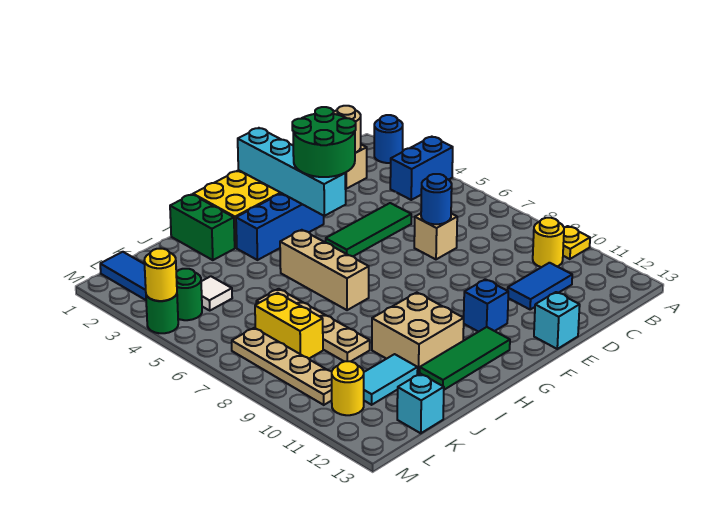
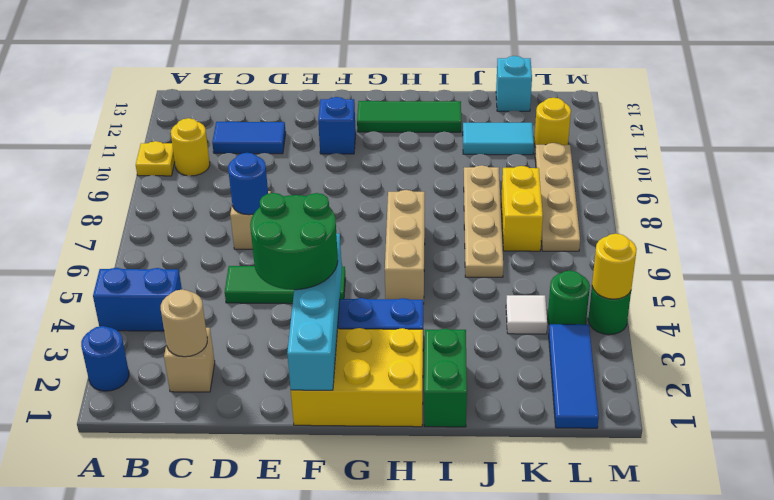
cyan brick E13 level 1 -> none
tan brick H10:I11 level 1 -> none

